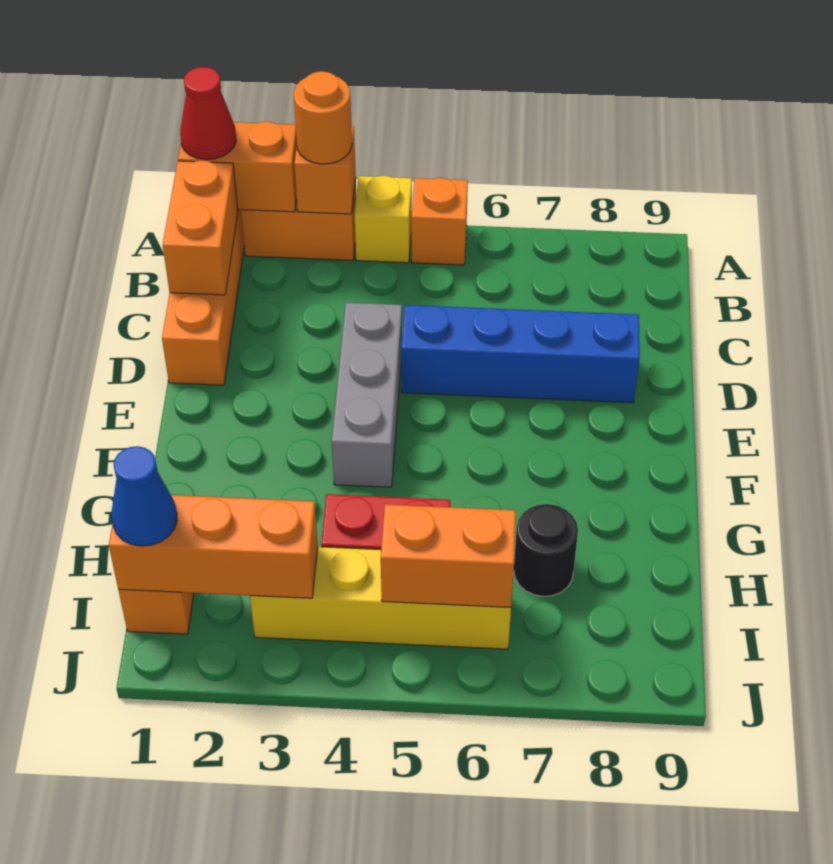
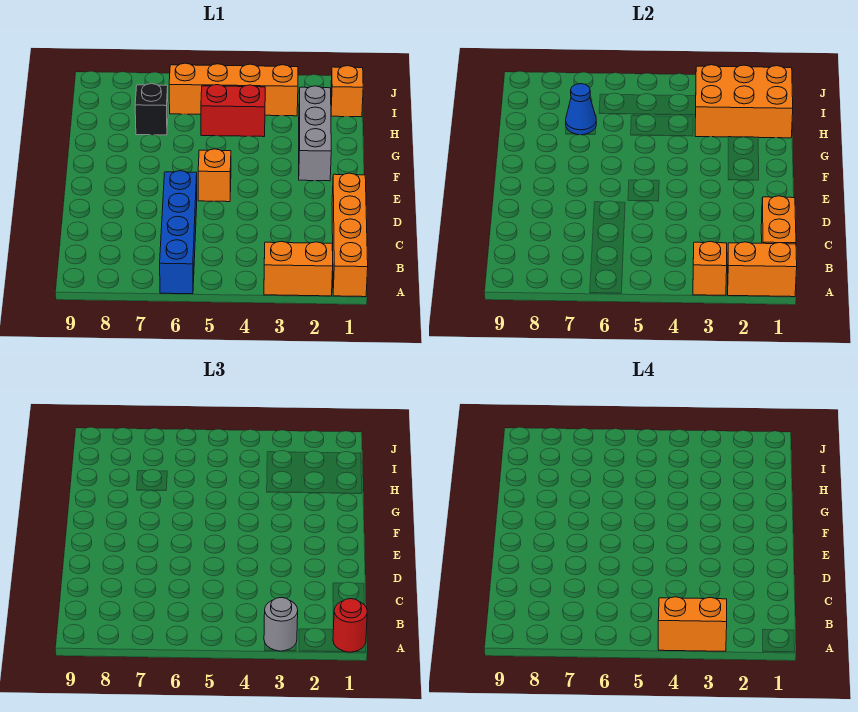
red cone A1 level 3 -> red round brick A1 level 3
orange round brick A3 level 3 -> grey round brick A3 level 3
yellow brick A4 level 1 -> none
orange brick A5 level 1 -> orange brick E5 level 1
grey brick D4:F4 level 1 -> grey brick F2:H2 level 1
blue brick D5:D8 level 1 -> blue brick A6:D6 level 1
black round brick H7 level 1 -> black brick H7 level 1
orange brick I1:I3 level 2 -> orange brick H1:I3 level 2
blue cone I1 level 3 -> blue cone H7 level 2
yellow brick I3:I6 level 1 -> orange brick I3:I6 level 1
orange brick I5:I6 level 2 -> orange brick A3:A4 level 4

